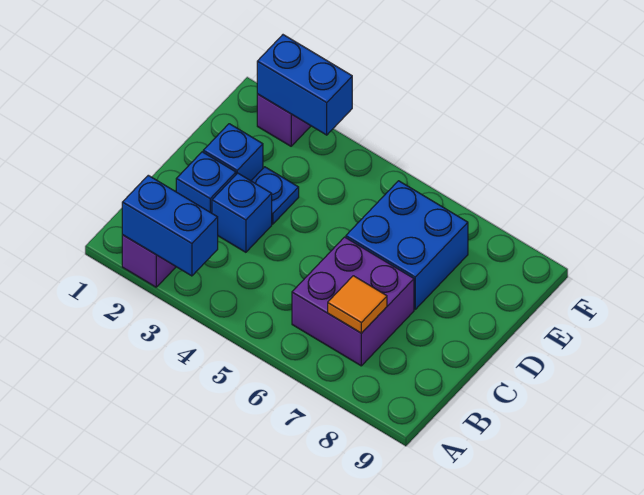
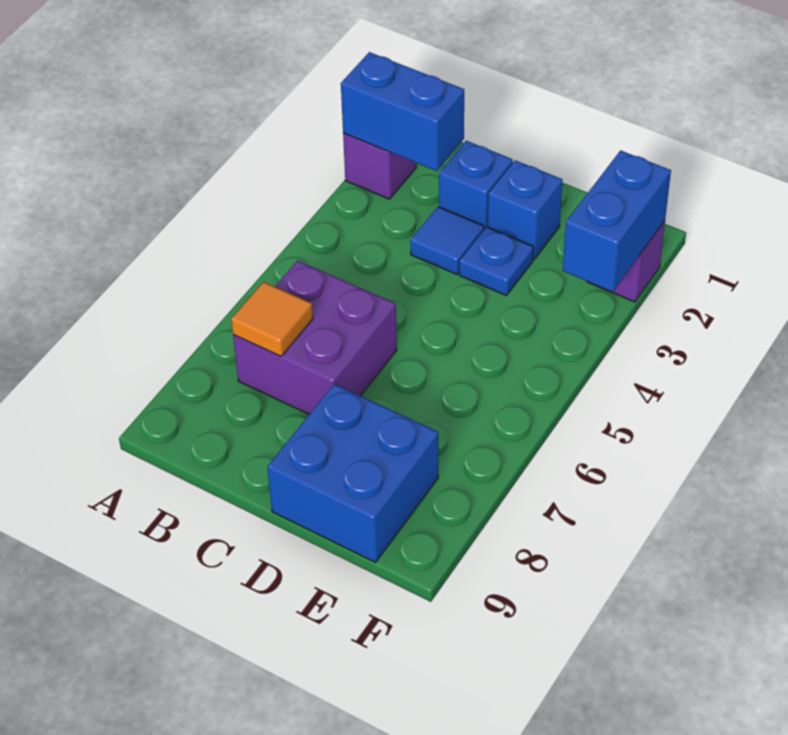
blue brick A2:A3 level 2 -> blue brick A2:B2 level 2
blue brick C3 level 1 -> blue tile C3 level 1
blue brick D6:E7 level 1 -> blue brick D8:E9 level 1

